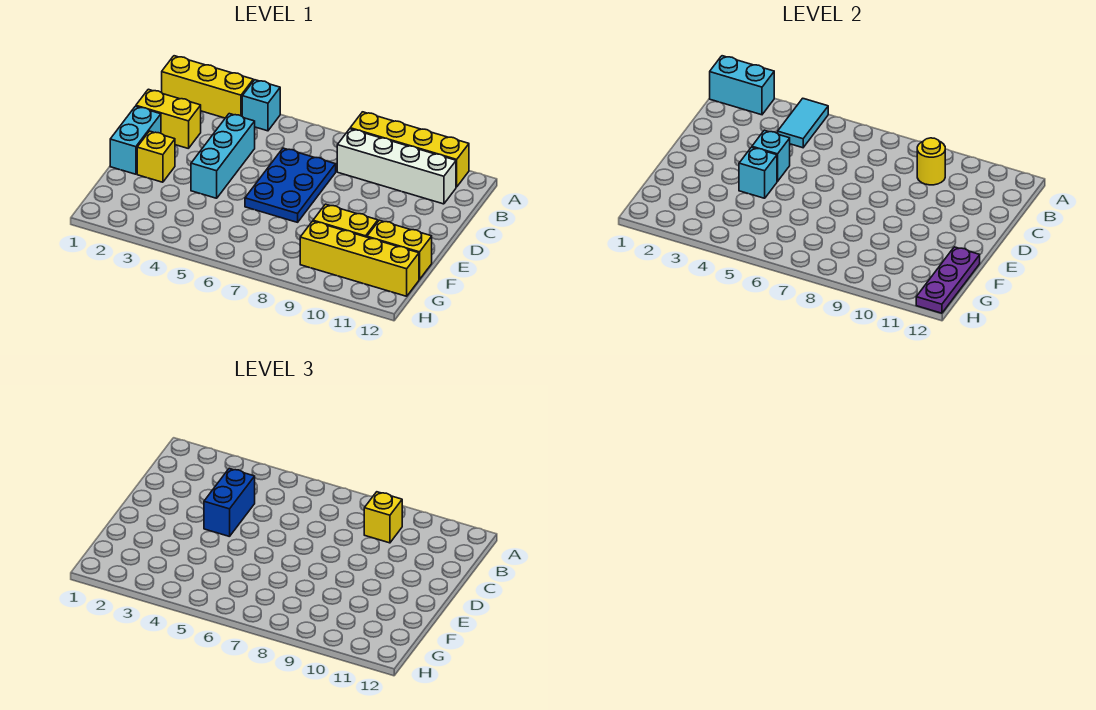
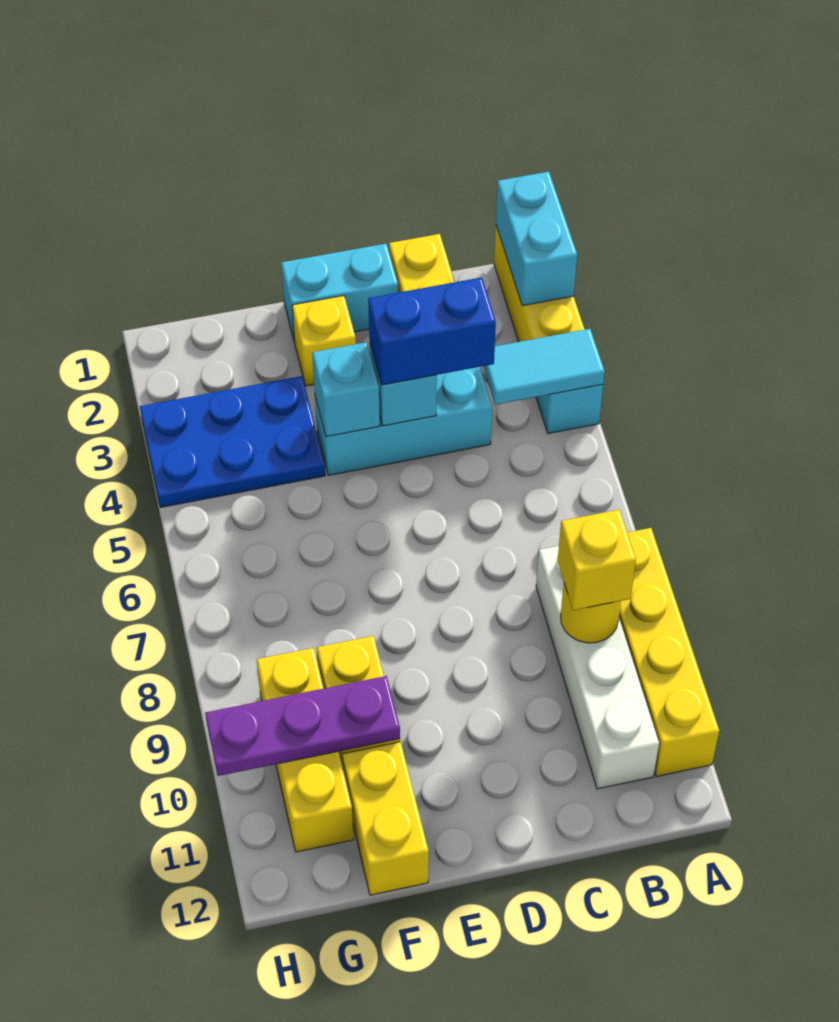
blue plate C6:E7 level 1 -> blue plate F3:H4 level 1
purple plate F12:H12 level 2 -> purple plate F10:H10 level 2
yellow brick G9:G12 level 1 -> yellow brick G9:G11 level 1

